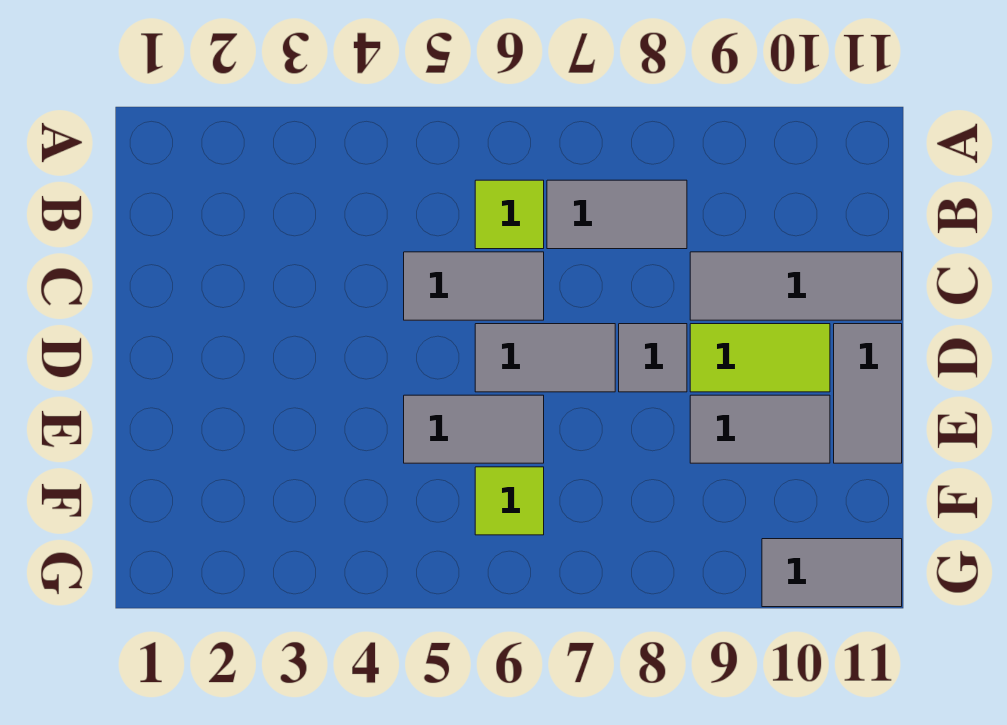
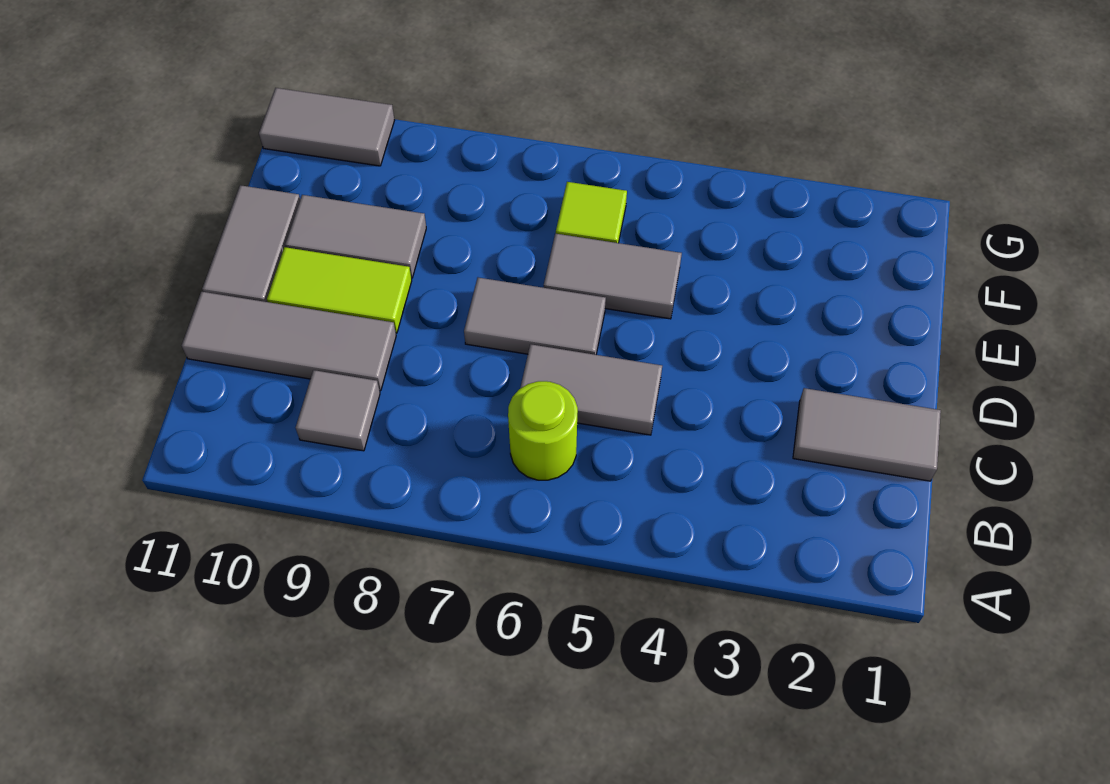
lime tile B6 level 1 -> lime round brick B6 level 1
grey tile B7:B8 level 1 -> grey tile C1:C2 level 1
grey tile D8 level 1 -> grey tile B9 level 1

